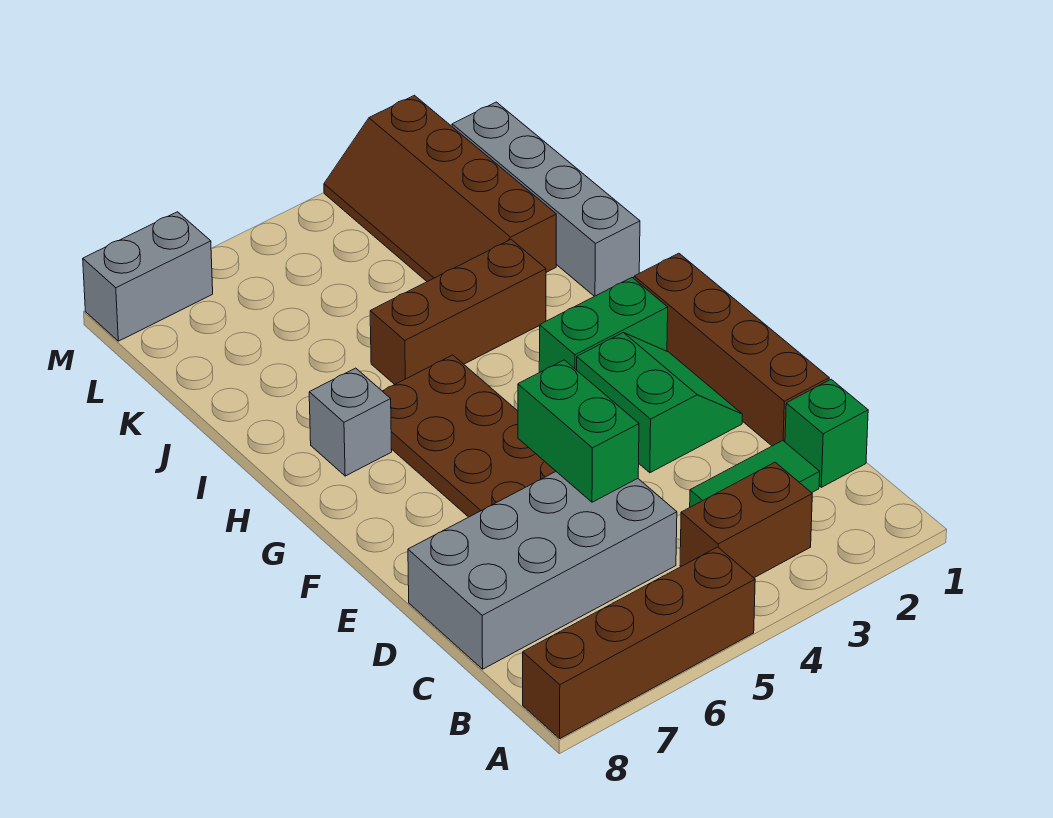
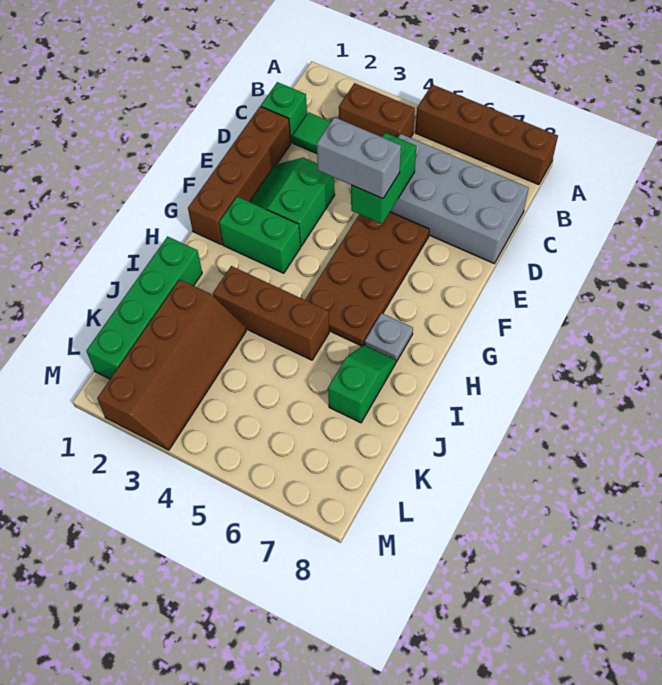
grey brick H7 level 1 -> grey plate H7 level 1
grey brick I1:L1 level 1 -> green brick I1:L1 level 1
none -> green slope I7:J7 level 1 top J
grey brick M7:M8 level 1 -> grey brick E4:E5 level 3

